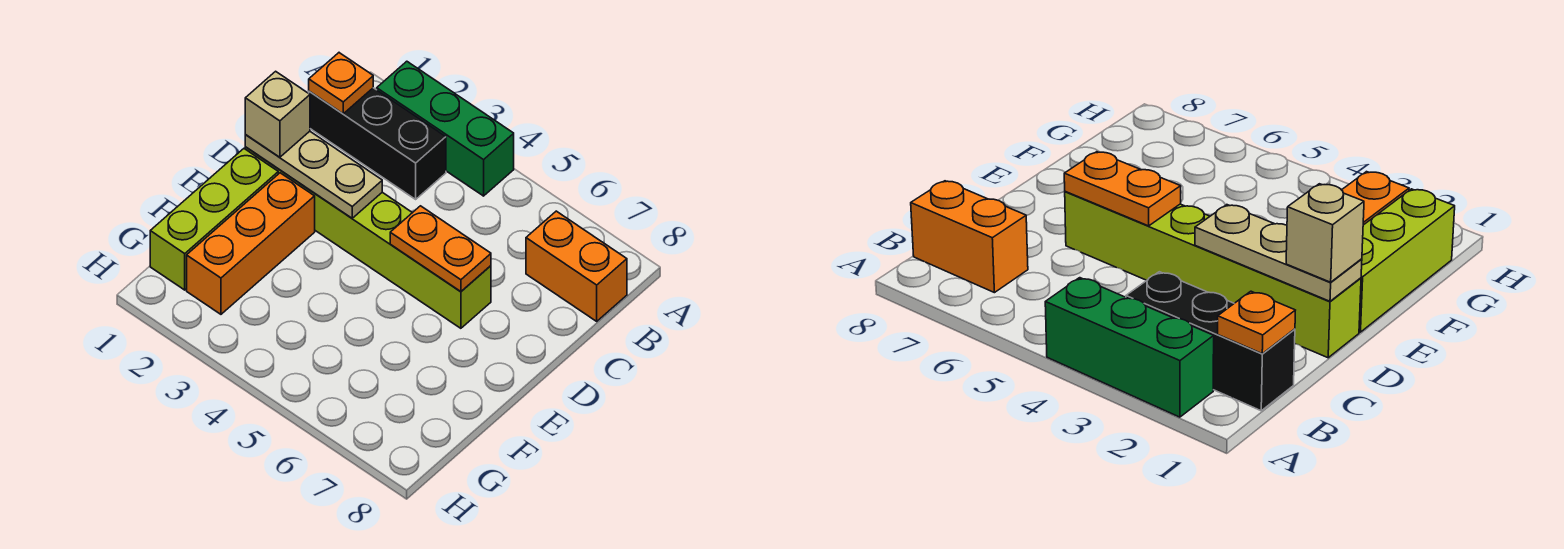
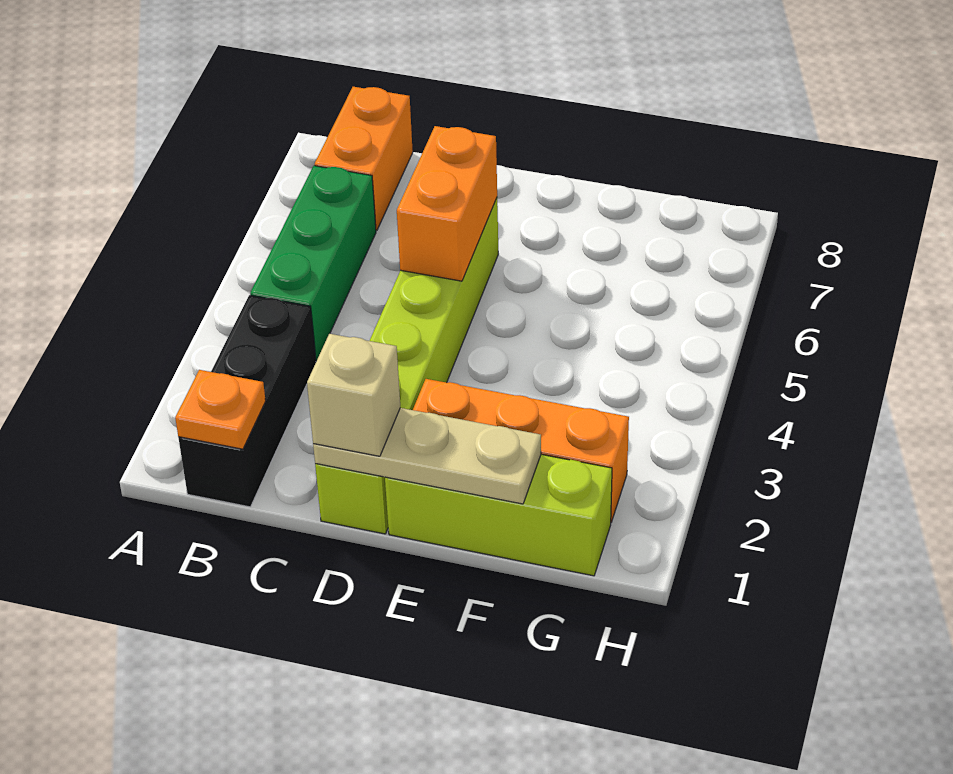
green brick A2:A4 level 1 -> green brick B4:B6 level 1
tan plate D1:D3 level 2 -> tan plate D1:F1 level 2
orange plate D5:D6 level 2 -> orange brick D5:D6 level 2

